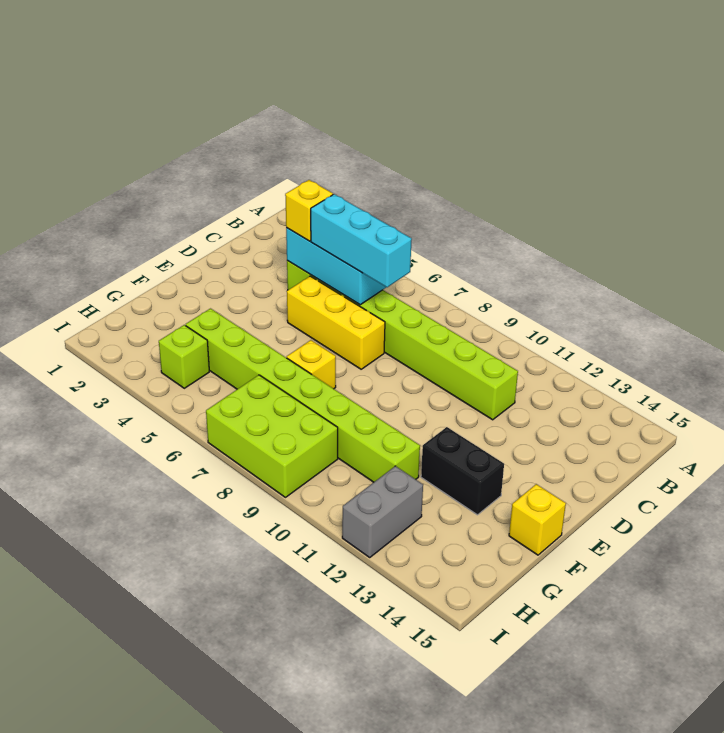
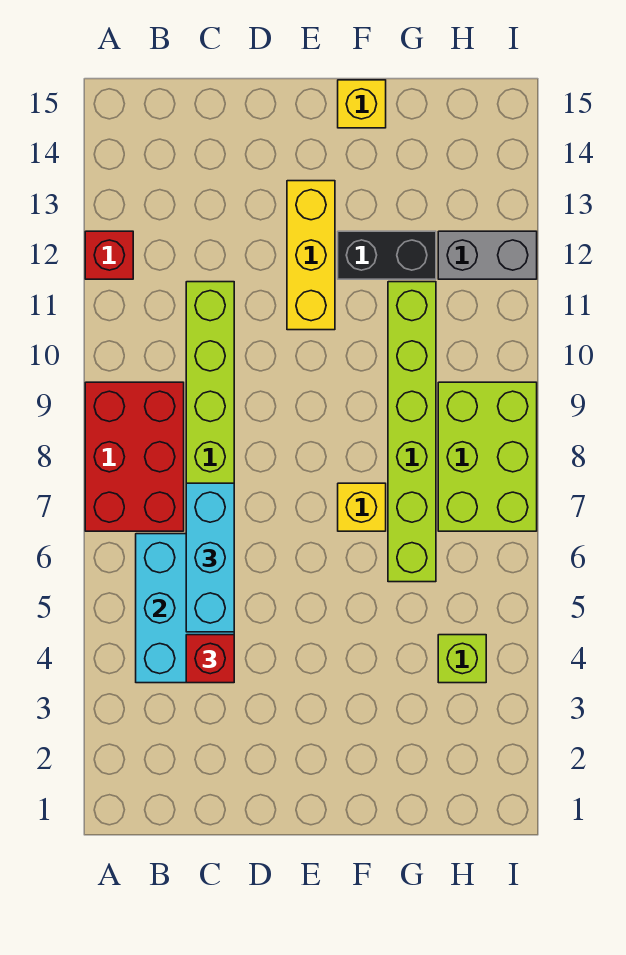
none -> red brick A7:B9 level 1
none -> red brick A12 level 1
yellow brick C4 level 3 -> red brick C4 level 3
yellow brick D5:D7 level 1 -> yellow brick E11:E13 level 1
black brick F12:F13 level 1 -> black brick F12:G12 level 1
lime brick G4:G11 level 1 -> lime brick G6:G11 level 1

